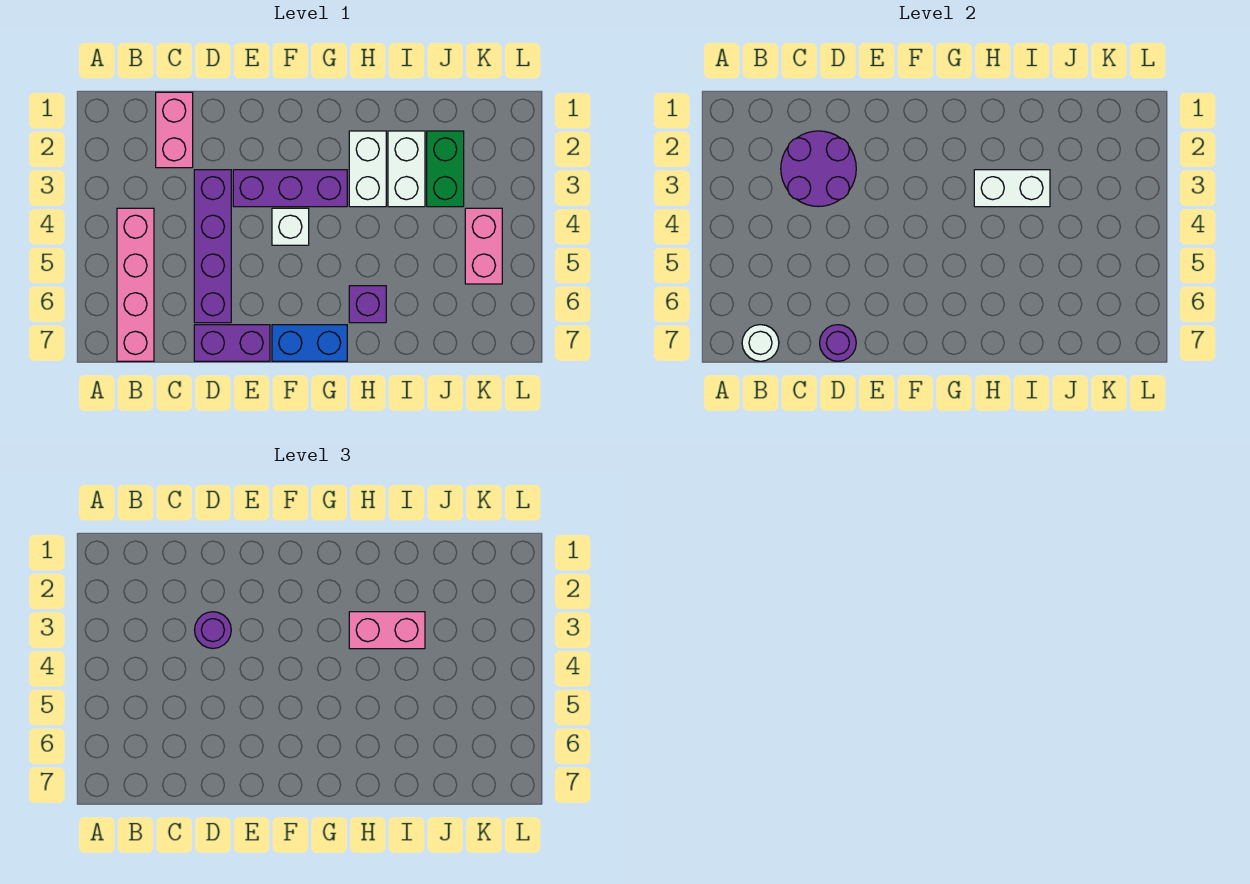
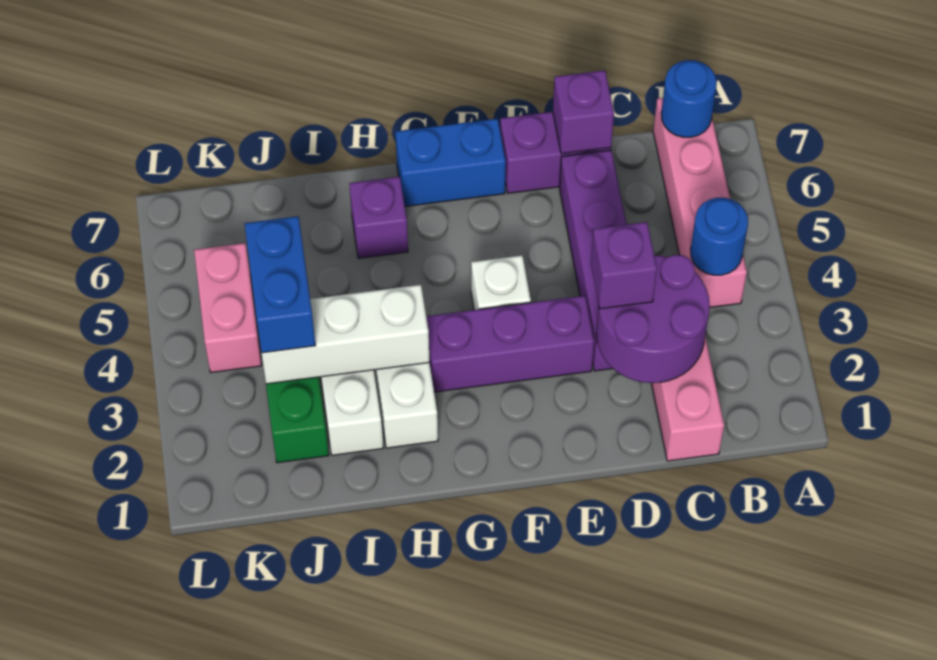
none -> blue round brick B4 level 2
white round brick B7 level 2 -> blue round brick B7 level 2
purple round brick D3 level 3 -> purple brick D3 level 3
purple round brick D7 level 2 -> purple brick D7 level 2
white brick H3:I3 level 2 -> white brick H3:J3 level 2
pink brick H3:I3 level 3 -> none
none -> blue brick J3:J4 level 3

